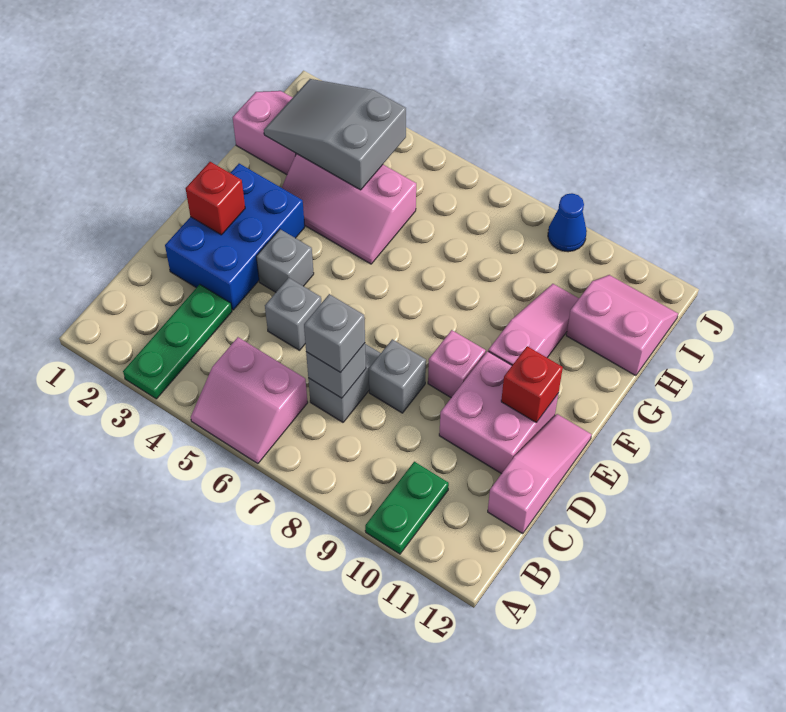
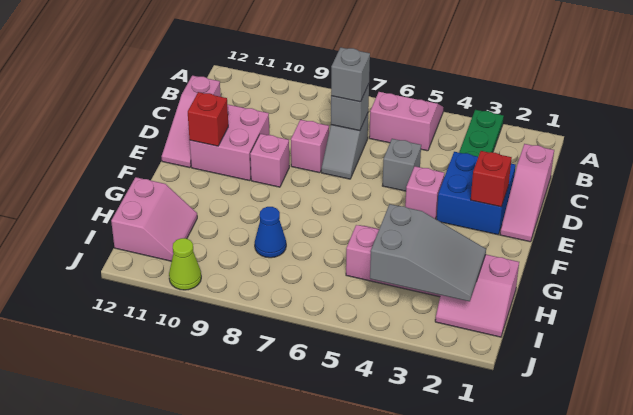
green plate A10:B10 level 1 -> none
blue brick D2:F3 level 1 -> blue brick D2:E3 level 1
grey brick D8 level 1 -> pink brick D8 level 1
grey brick E4 level 1 -> pink brick E4 level 1
pink slope F10:H10 level 1 top F -> pink slope C1:E1 level 1 top C
pink slope H11:I12 level 1 top H -> pink slope H11:I12 level 1 top 12
blue cone J9 level 1 -> blue cone H8 level 1
none -> lime cone J10 level 1

